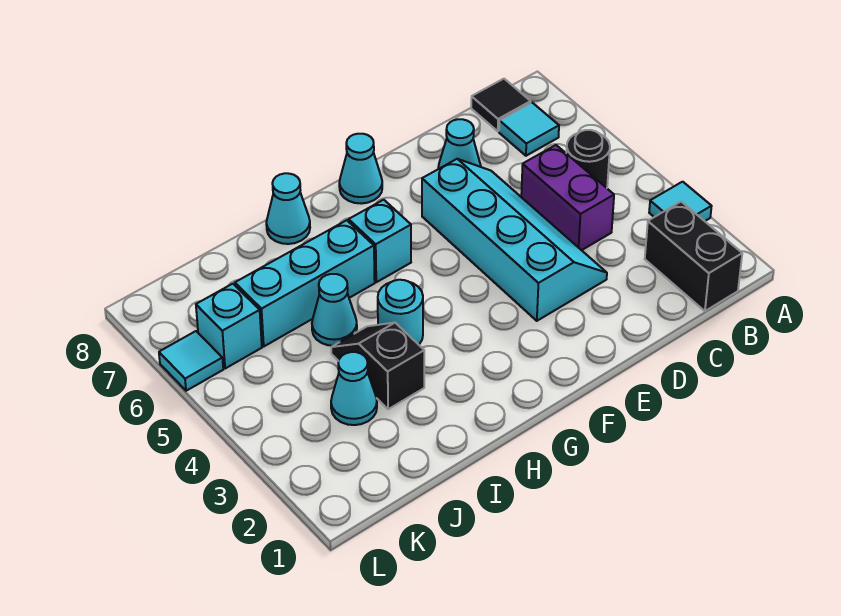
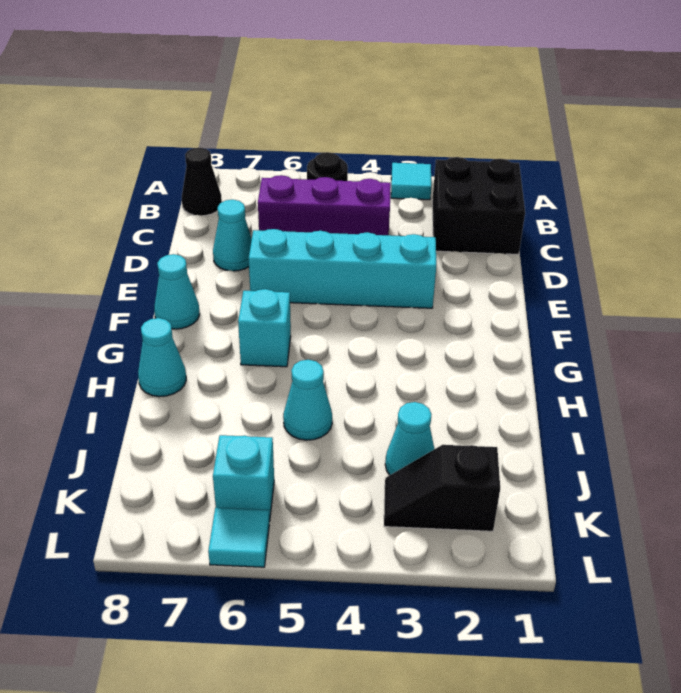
black brick B1:B2 level 1 -> black brick B1:C2 level 1
cyan tile B7 level 1 -> none
black tile B8 level 1 -> black cone B8 level 1
purple brick C4:C5 level 1 -> purple brick C4:C6 level 1
cyan round brick H4 level 1 -> none
cyan brick H6:J6 level 1 -> none
black slope I3:I4 level 1 top 3 -> black slope K2:K3 level 1 top 2

